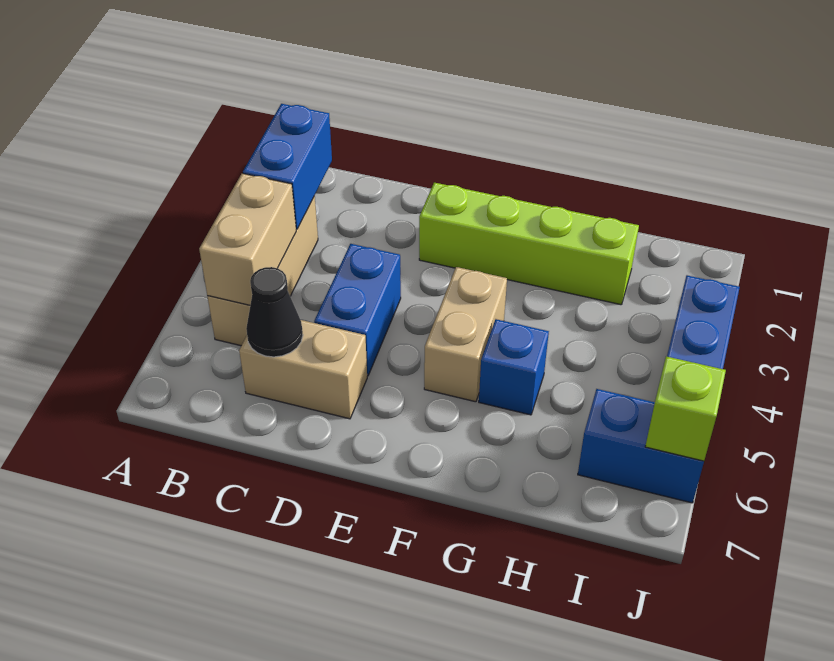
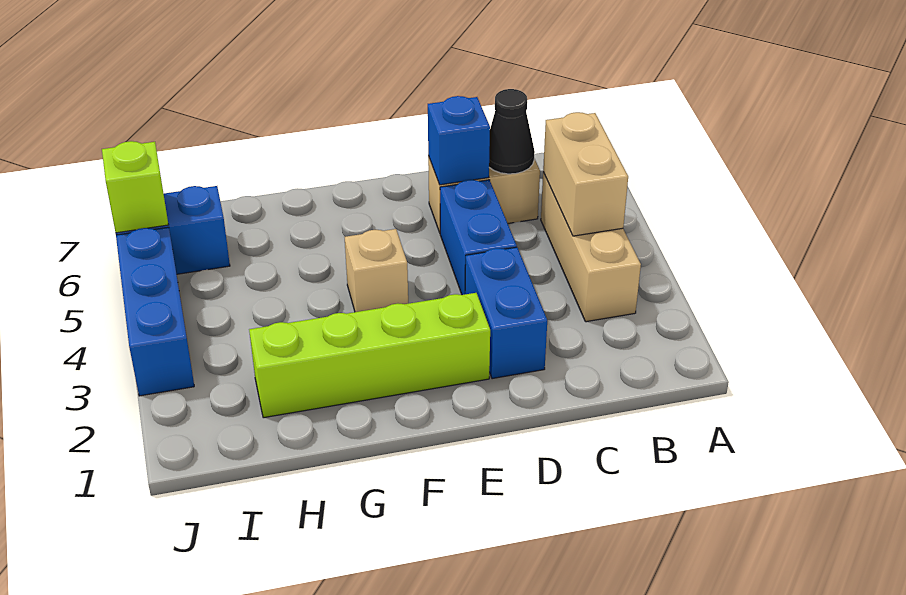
blue brick B2:B3 level 2 -> blue brick D2:D3 level 1
tan brick F4:F5 level 1 -> tan brick F4 level 1
blue brick G5 level 1 -> blue brick D6 level 2

